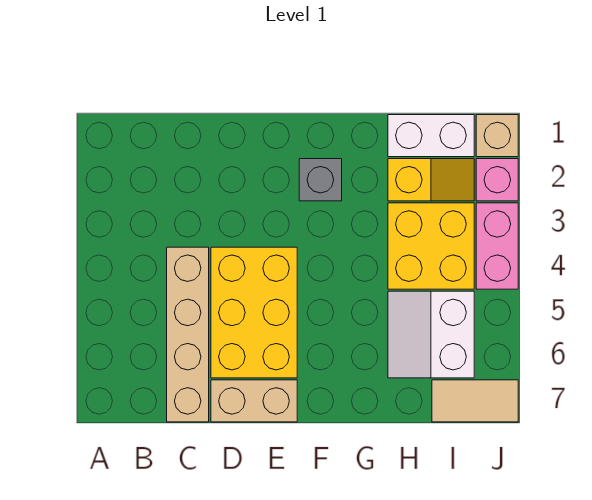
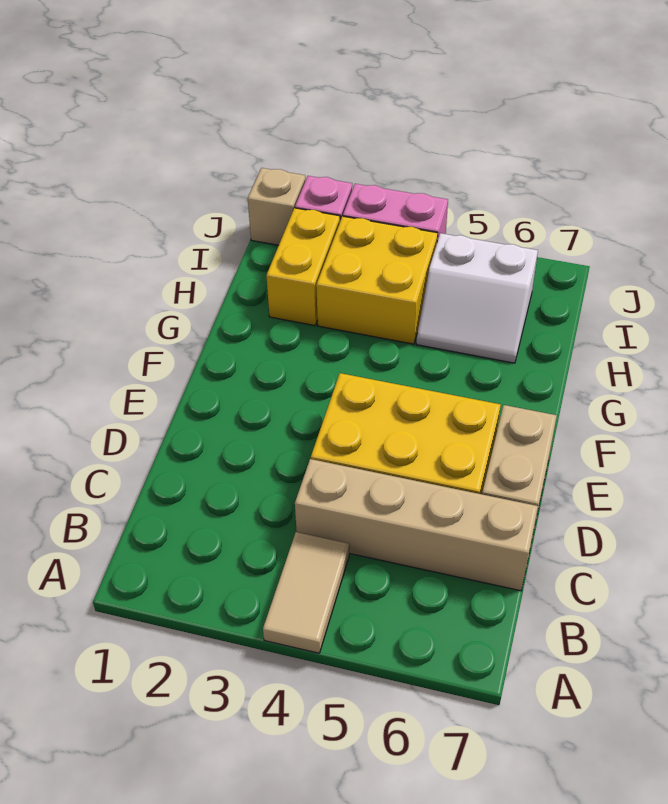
grey brick F2 level 1 -> none
white brick H1:I1 level 1 -> none
yellow slope H2:I2 level 1 top H -> yellow brick H2:I2 level 1
tan tile I7:J7 level 1 -> tan tile A4:B4 level 1

